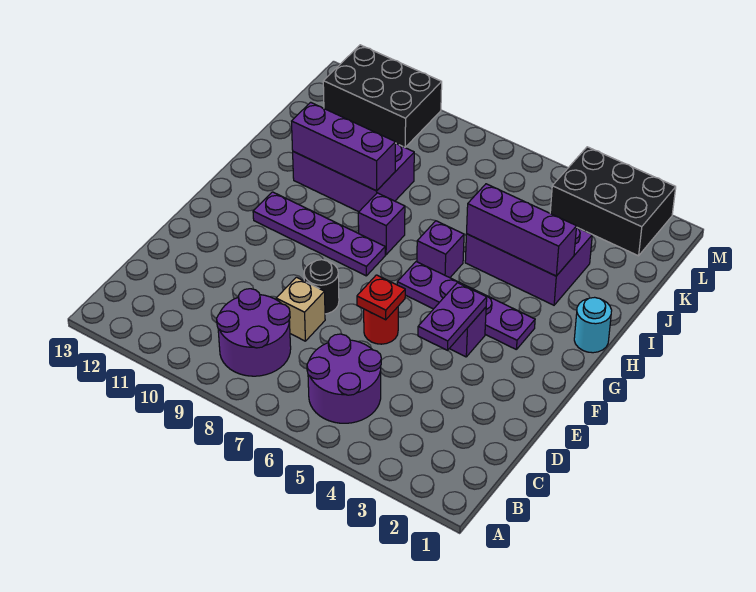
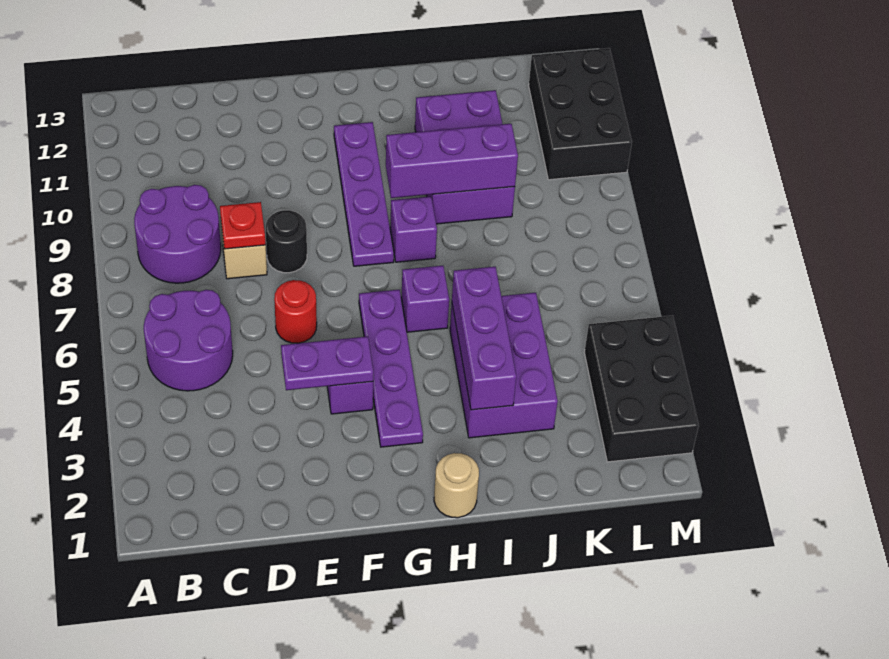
red plate E6 level 2 -> red plate D8 level 2
cyan round brick H1 level 1 -> tan round brick H1 level 1
purple brick I9:I11 level 2 -> purple brick H9:J9 level 2

